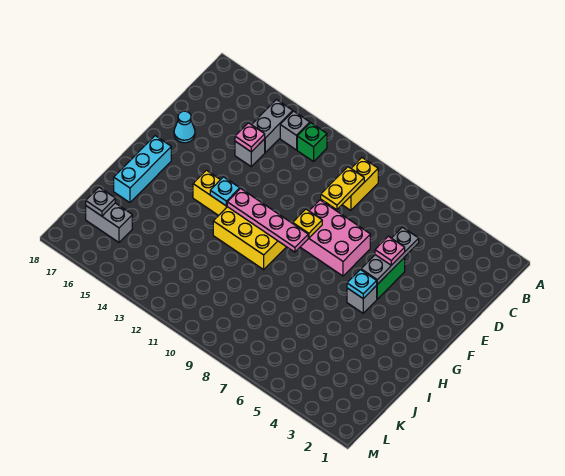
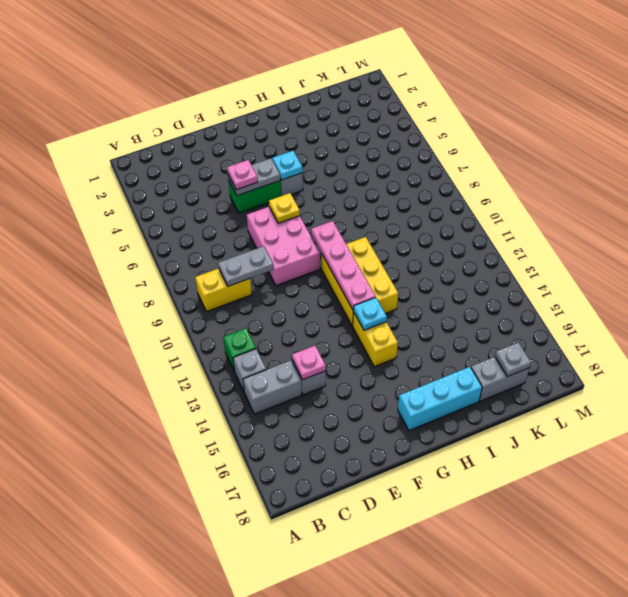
yellow plate C9:D9 level 2 -> grey plate C9:D9 level 2
grey plate D5:F5 level 2 -> grey plate E5:F5 level 2
cyan cone E17 level 1 -> none
yellow plate F9 level 2 -> yellow plate F7 level 2
grey brick K16:K17 level 1 -> grey brick J17:K17 level 1

